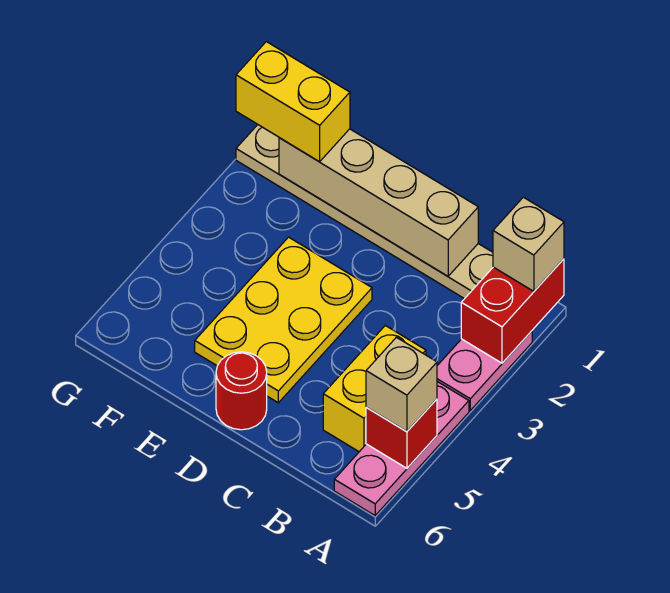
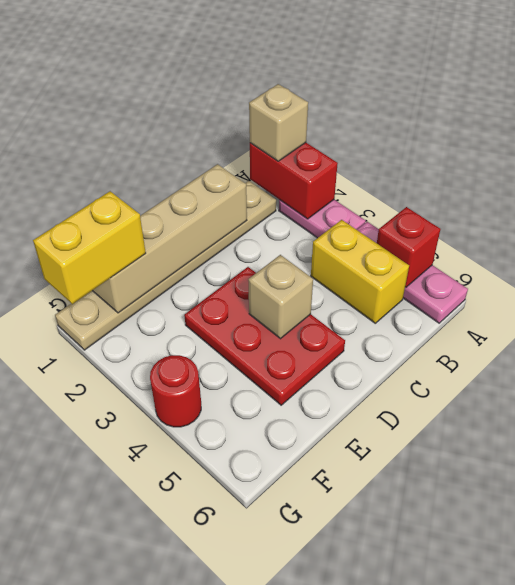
tan brick A5 level 3 -> tan brick D4 level 2
yellow plate D3:E5 level 1 -> red plate D3:E5 level 1
red round brick D6 level 1 -> red round brick G4 level 1

